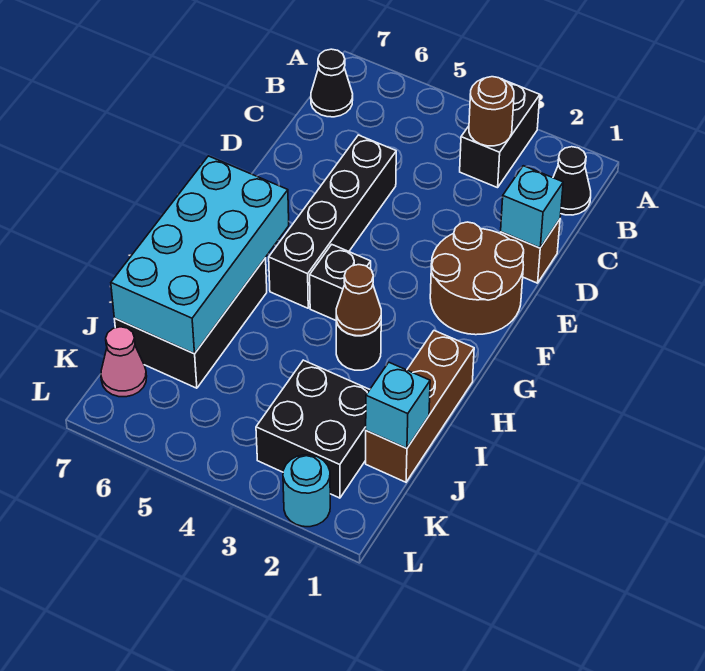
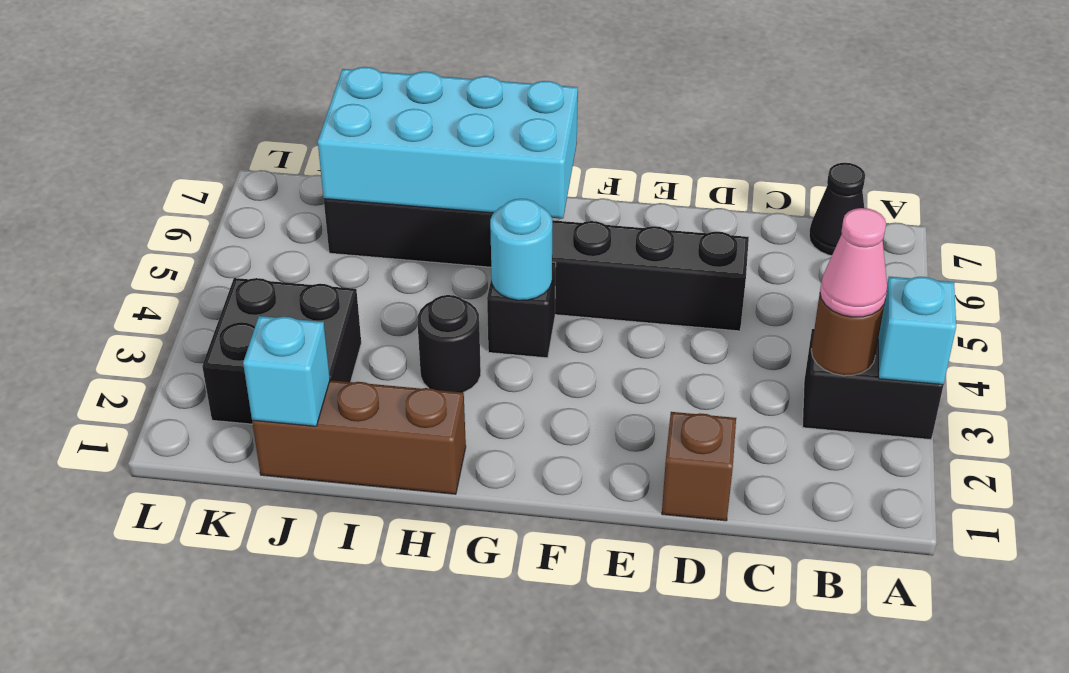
black cone B1 level 1 -> none
cyan brick D1 level 2 -> cyan brick A3 level 2
brown round brick E1:F2 level 1 -> none
brown cone H3 level 2 -> none
pink cone K7 level 1 -> pink cone B3 level 3
cyan round brick L2 level 1 -> cyan round brick G4 level 2

